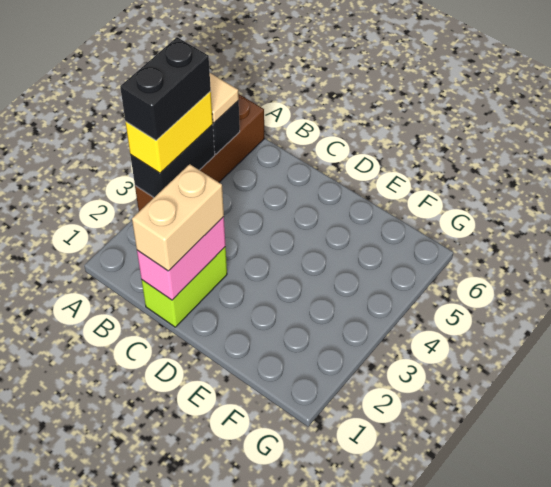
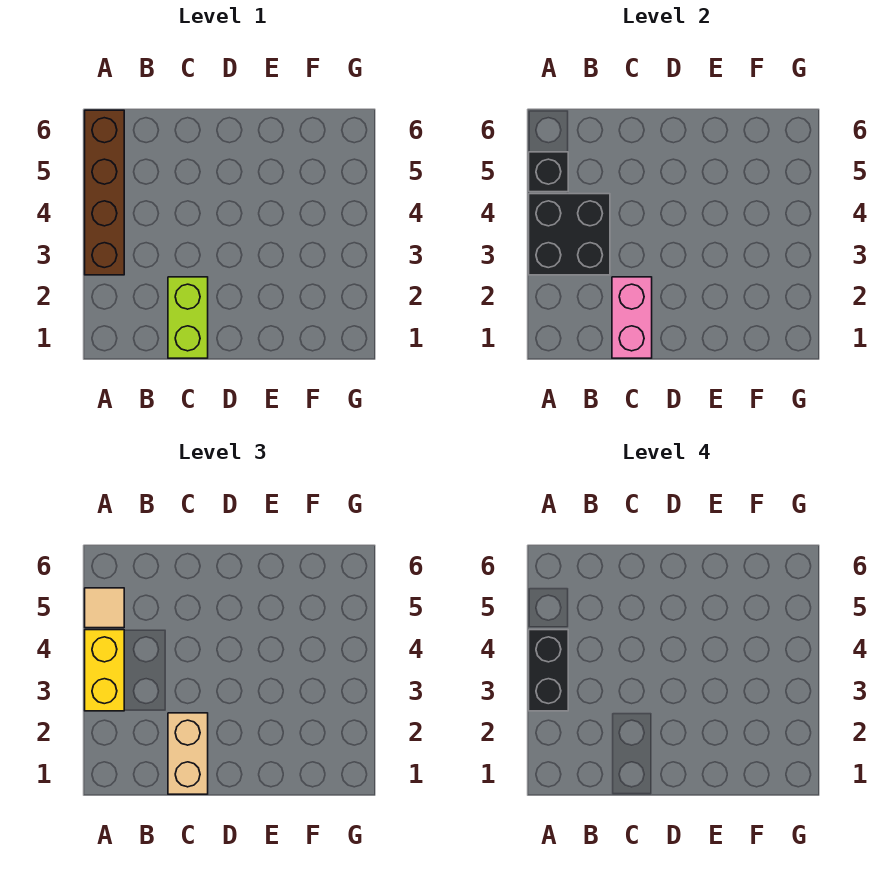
black brick A3:A4 level 2 -> black brick A3:B4 level 2

